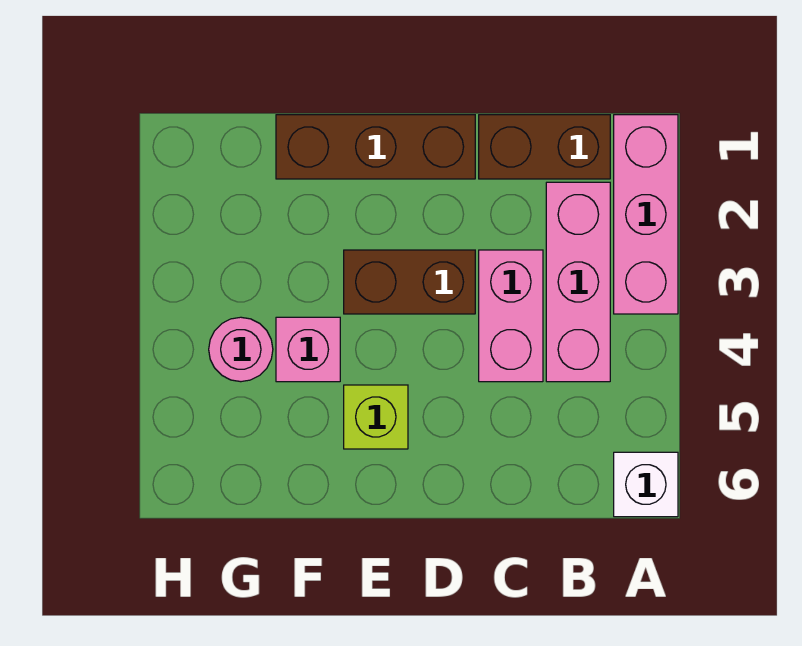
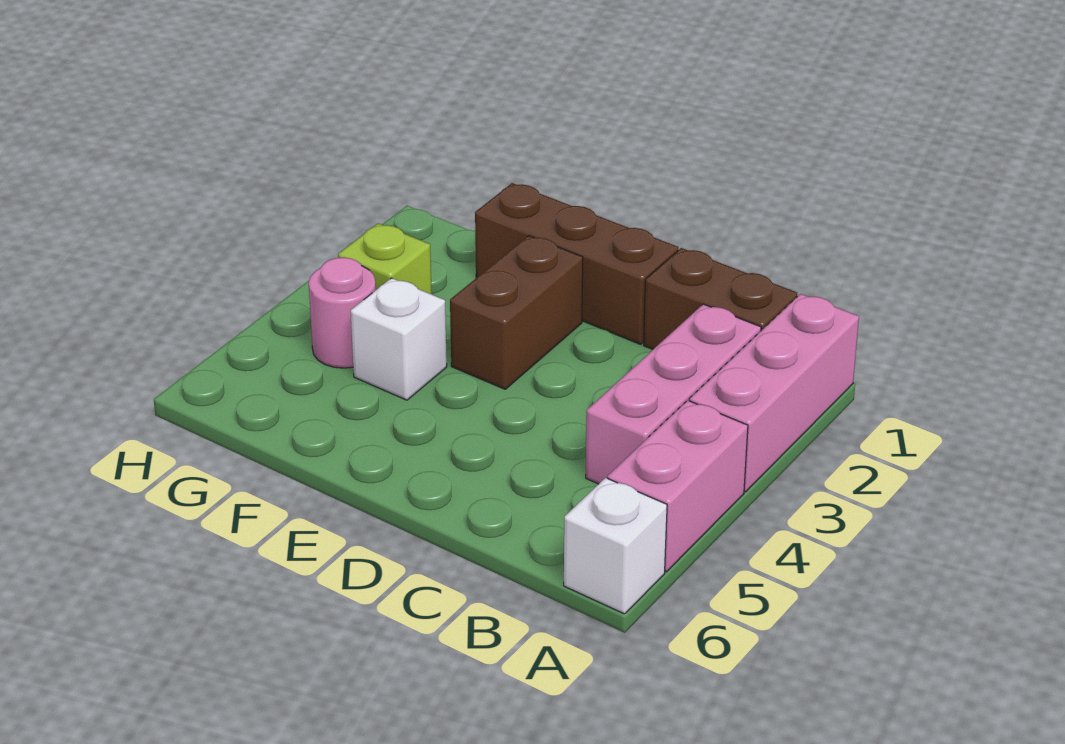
pink brick C3:C4 level 1 -> pink brick A4:A5 level 1
brown brick D3:E3 level 1 -> brown brick E2:E3 level 1
lime brick E5 level 1 -> lime brick G3 level 1
pink brick F4 level 1 -> white brick F4 level 1

